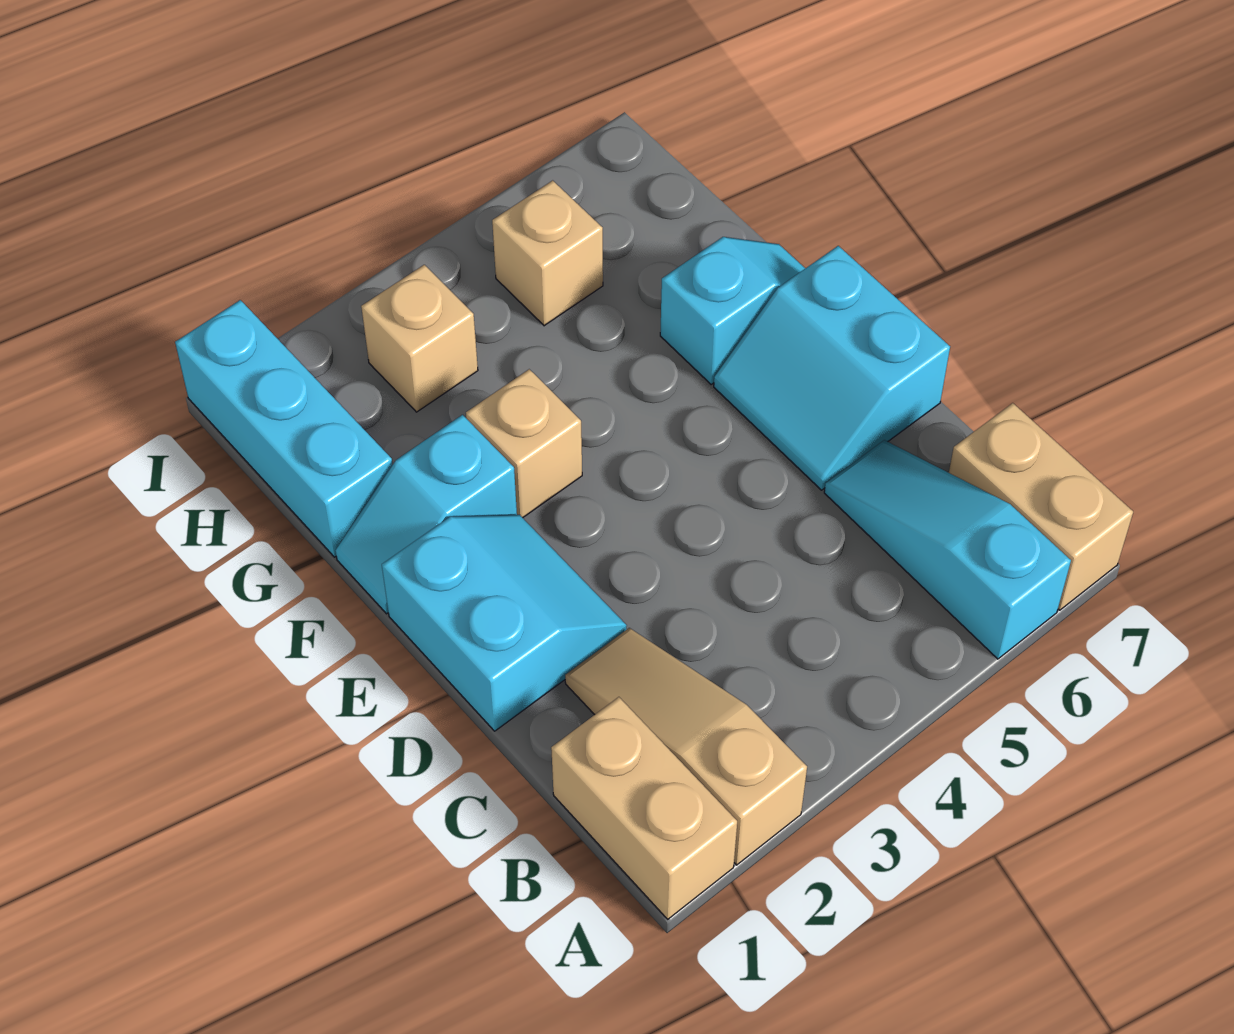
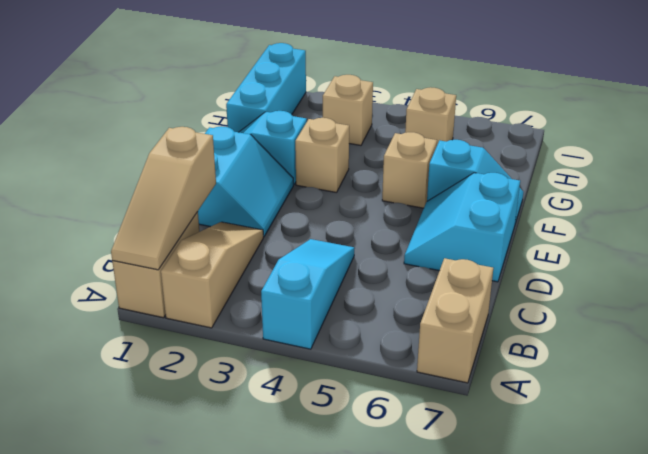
none -> tan slope A1:C1 level 2 top C
cyan slope A6:C6 level 1 top A -> cyan slope A4:C4 level 1 top A
none -> tan brick F5 level 1

